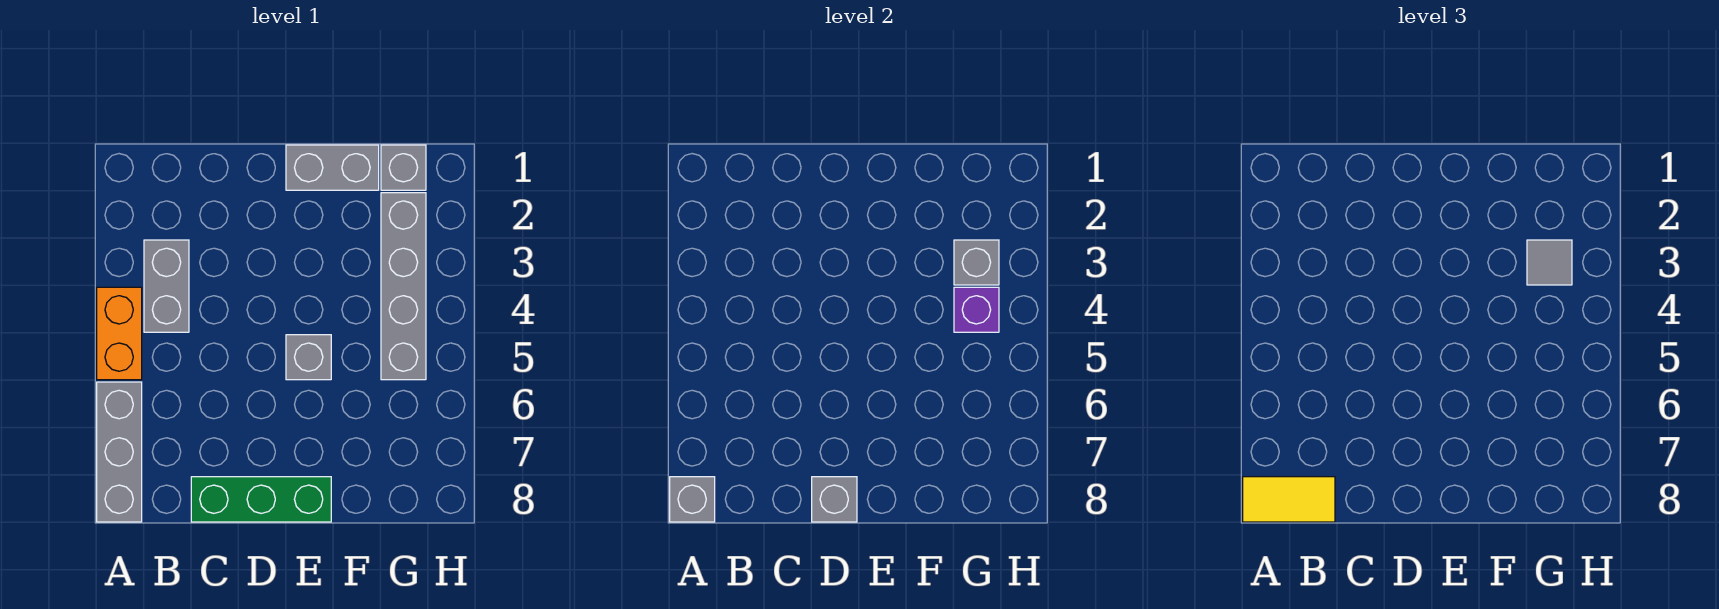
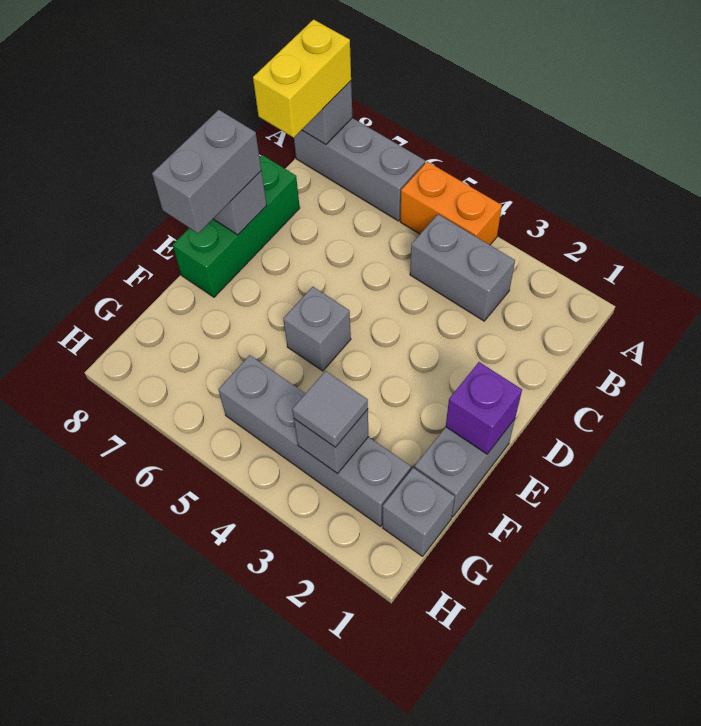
yellow tile A8:B8 level 3 -> yellow brick A8:B8 level 3
none -> grey brick D8:E8 level 3
purple brick G4 level 2 -> purple brick E1 level 2

